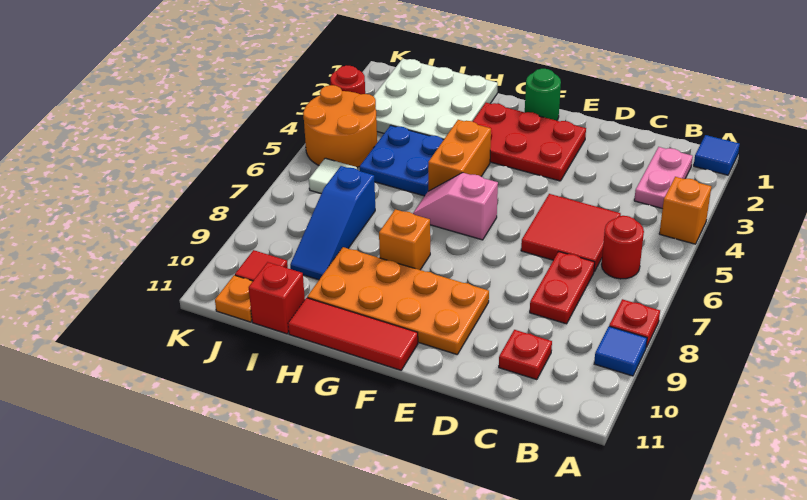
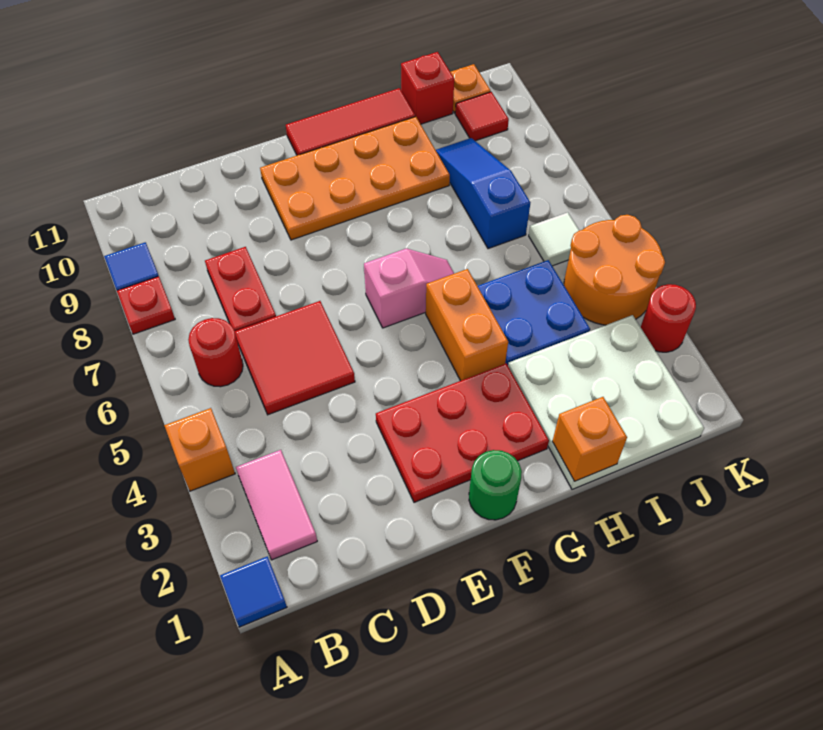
pink plate B2:B3 level 1 -> pink tile B2:B3 level 1
red plate C10 level 1 -> none
orange brick G8 level 1 -> orange brick H1 level 2

